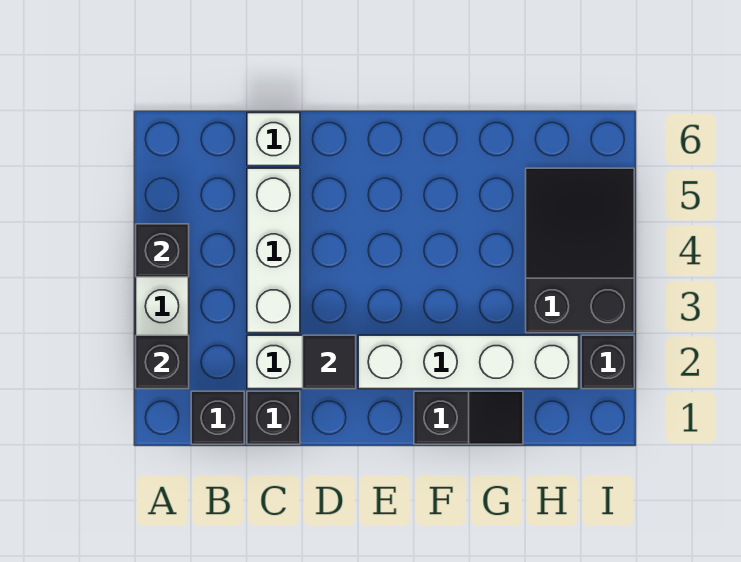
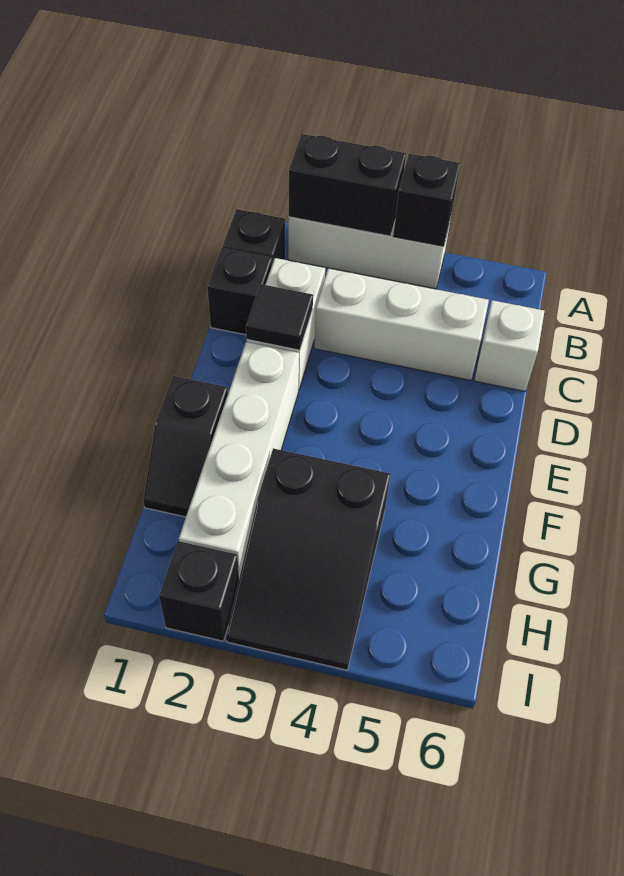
black brick A2 level 2 -> black brick A2:A3 level 2
black slope H3:I5 level 1 top 3 -> black slope G3:I4 level 1 top G

